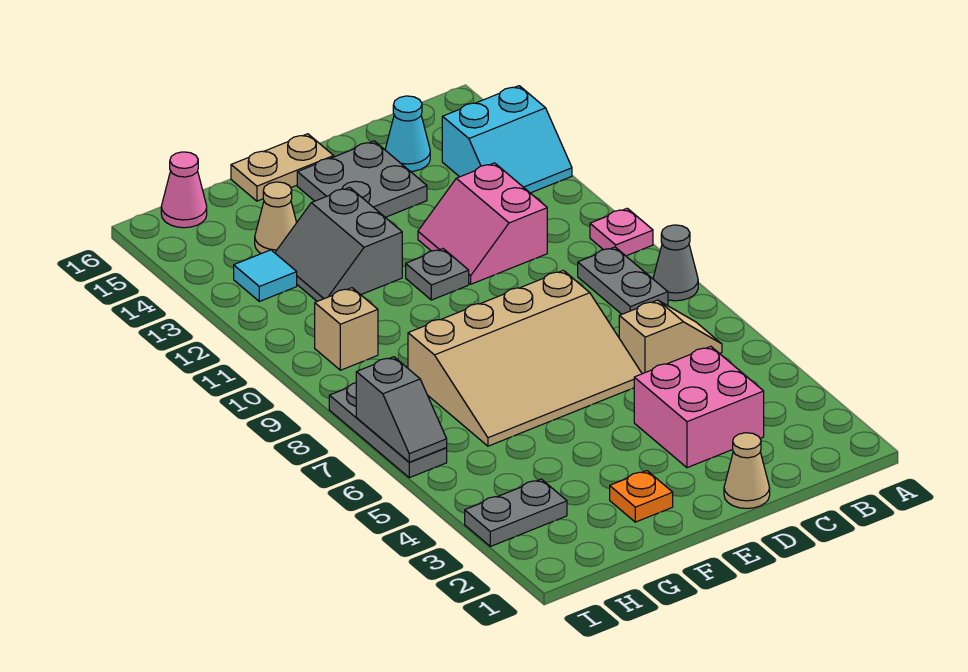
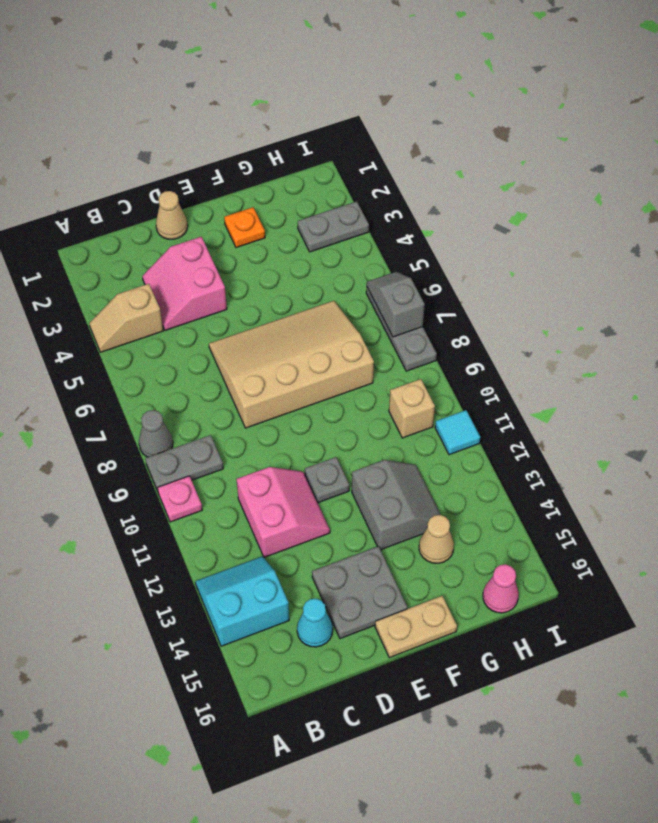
tan slope B6:C6 level 1 top C -> tan slope A4:B4 level 1 top B
grey plate B8:B9 level 1 -> grey plate A9:B9 level 1
pink brick C3:D4 level 1 -> pink slope C3:D4 level 1 top D
cyan tile H13 level 1 -> cyan tile I11 level 1

